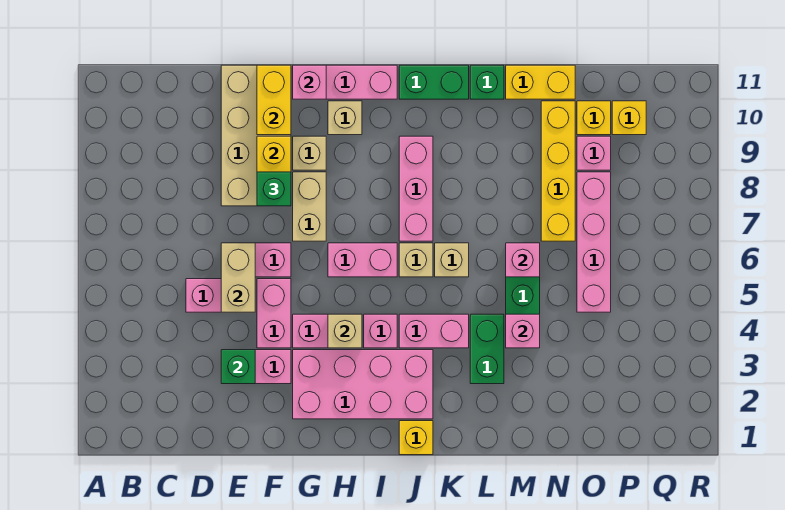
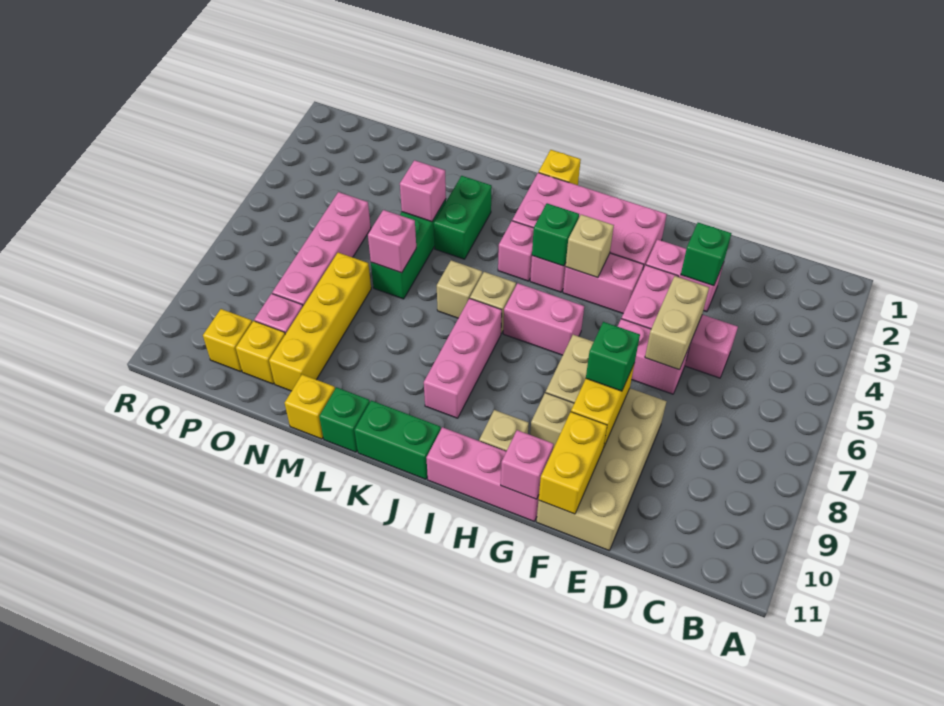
none -> green brick I4 level 2
pink brick J4:K4 level 1 -> pink brick J4 level 1
yellow brick M11:N11 level 1 -> yellow brick M11 level 1

